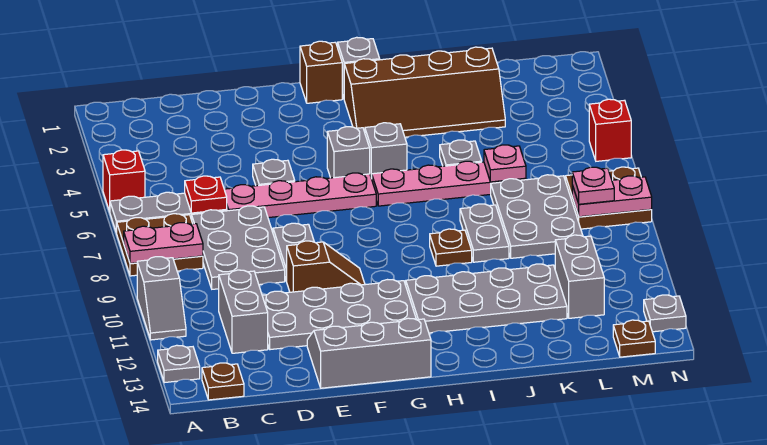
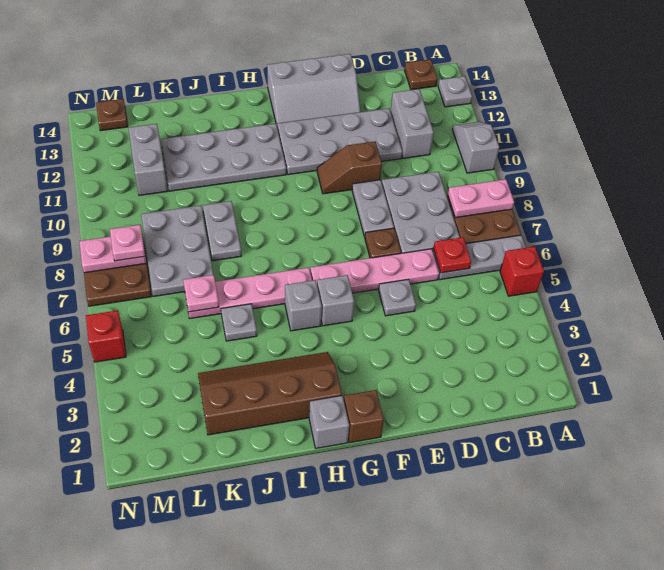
brown plate I9 level 1 -> brown plate E7 level 1
grey plate N13 level 1 -> none

